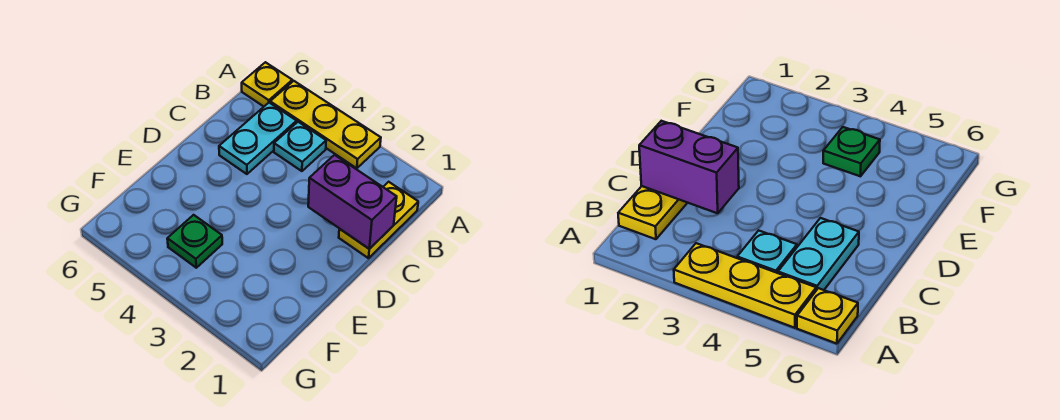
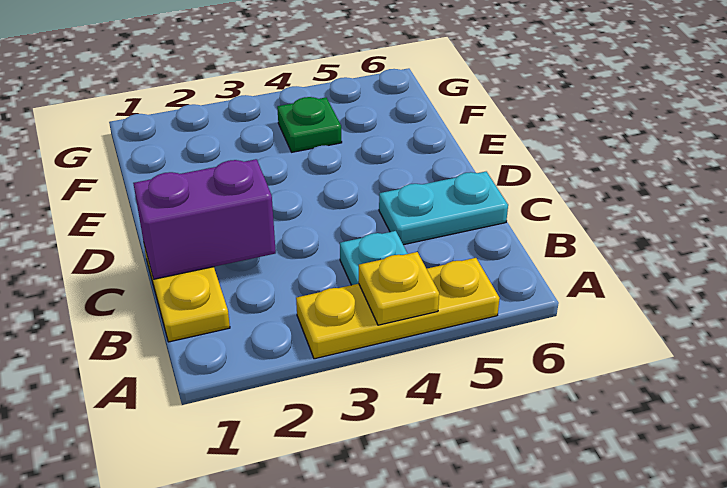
yellow plate A6 level 1 -> yellow plate A4 level 2
cyan plate B5:C5 level 1 -> cyan plate C5:C6 level 1

